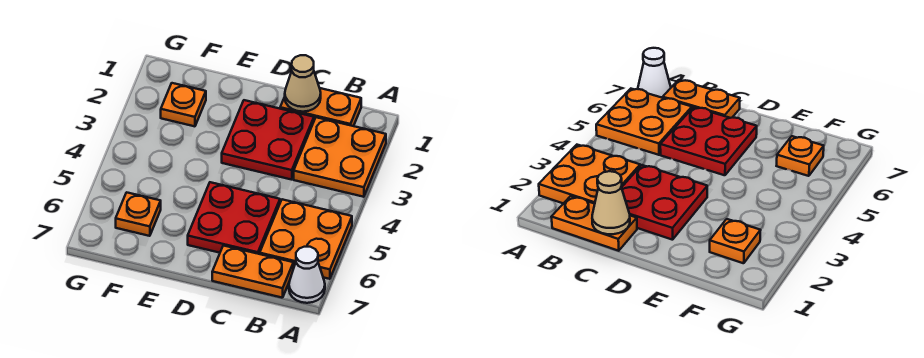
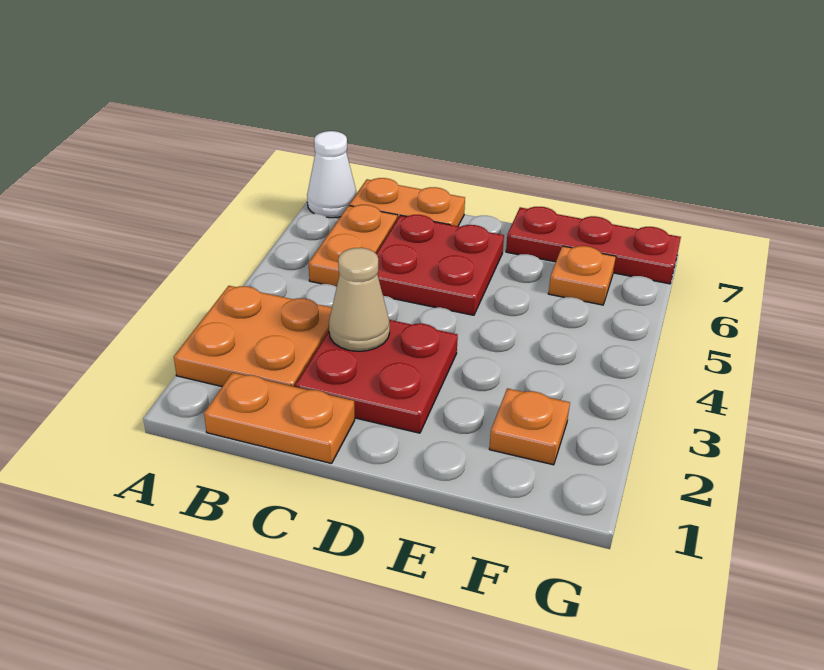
orange plate A5:B6 level 1 -> orange plate B5:B6 level 1
tan cone C1 level 2 -> tan cone C3 level 2
none -> red plate E7:G7 level 1

